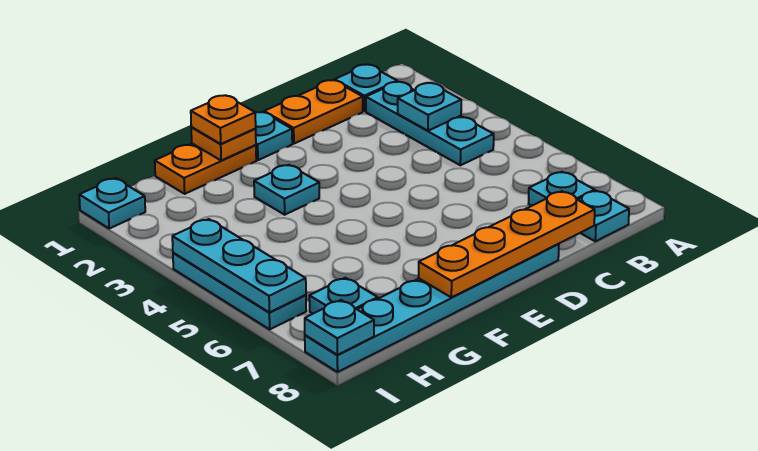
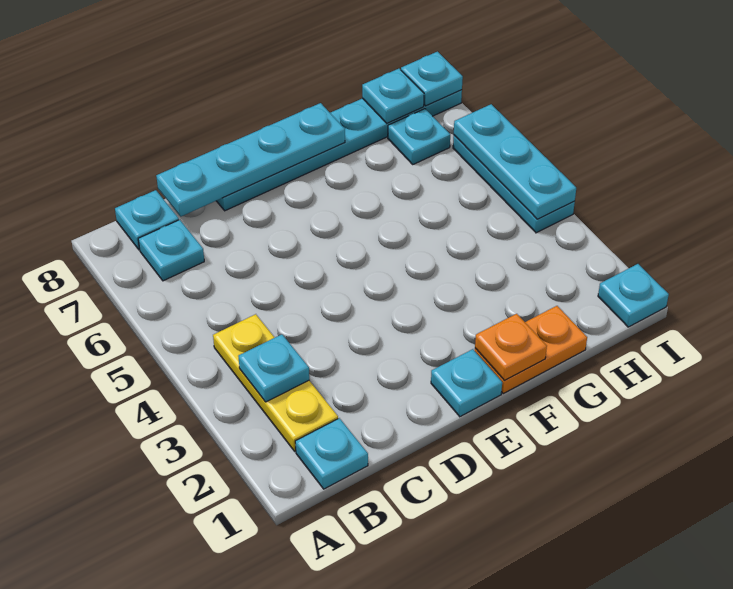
cyan plate B2:B4 level 1 -> yellow plate B2:B4 level 1
orange plate C1:D1 level 1 -> none
orange plate C8:F8 level 2 -> cyan plate C8:F8 level 2
orange plate F1 level 3 -> none
cyan plate F3 level 1 -> cyan plate H8 level 2

